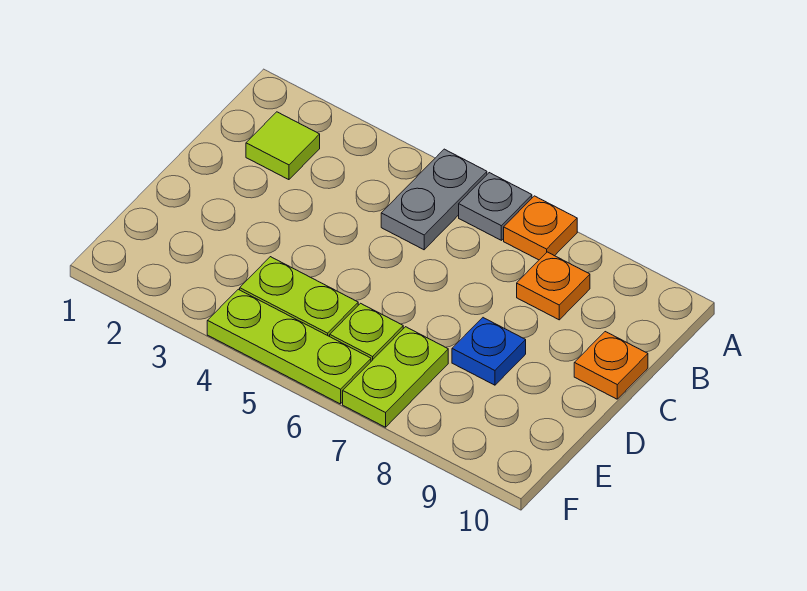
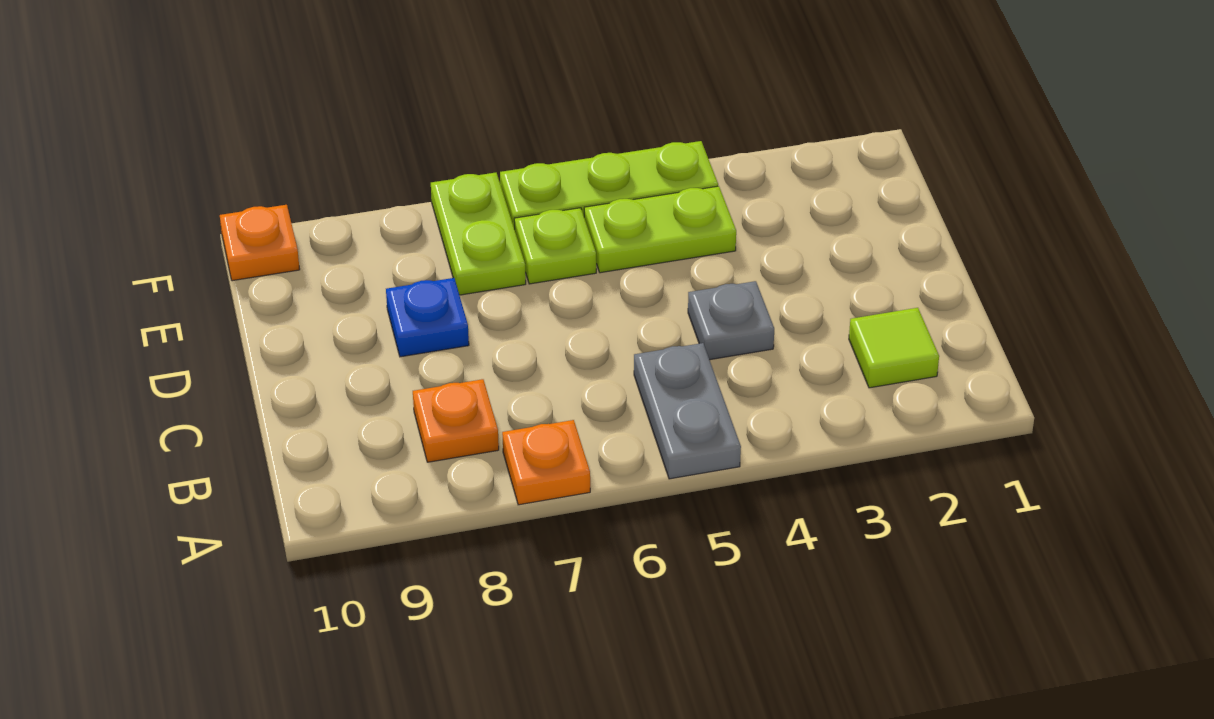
grey plate A6 level 1 -> grey plate C4 level 1
orange plate C10 level 1 -> orange plate F10 level 1

